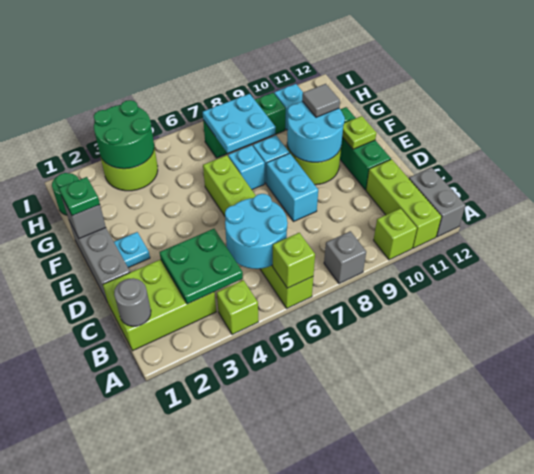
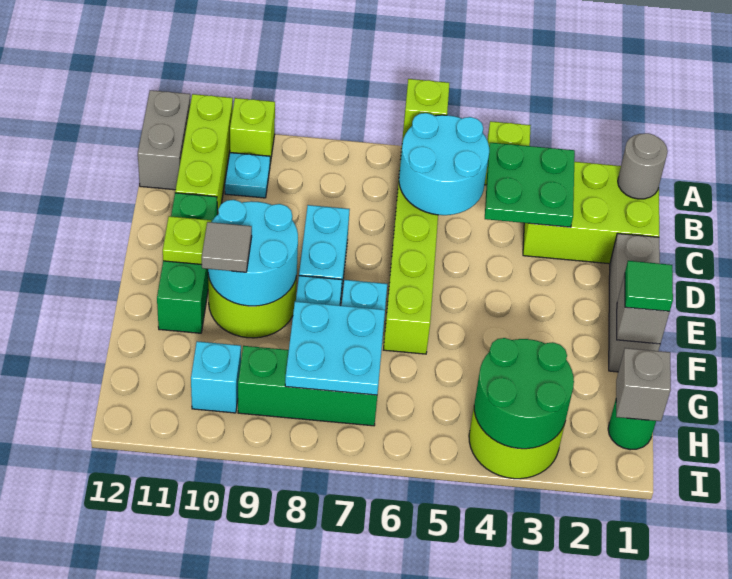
grey brick A8 level 1 -> grey brick H1 level 2
cyan plate E2 level 1 -> cyan plate B10 level 1
green plate F1 level 3 -> green tile F1 level 3

